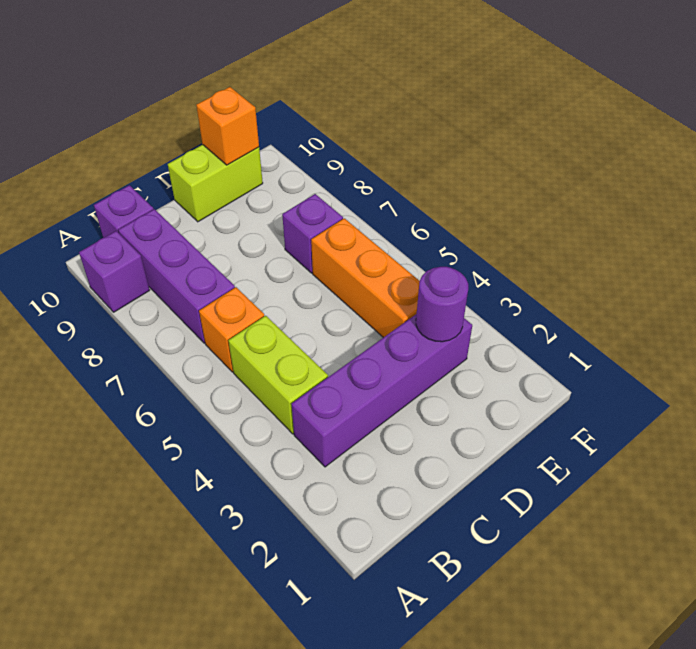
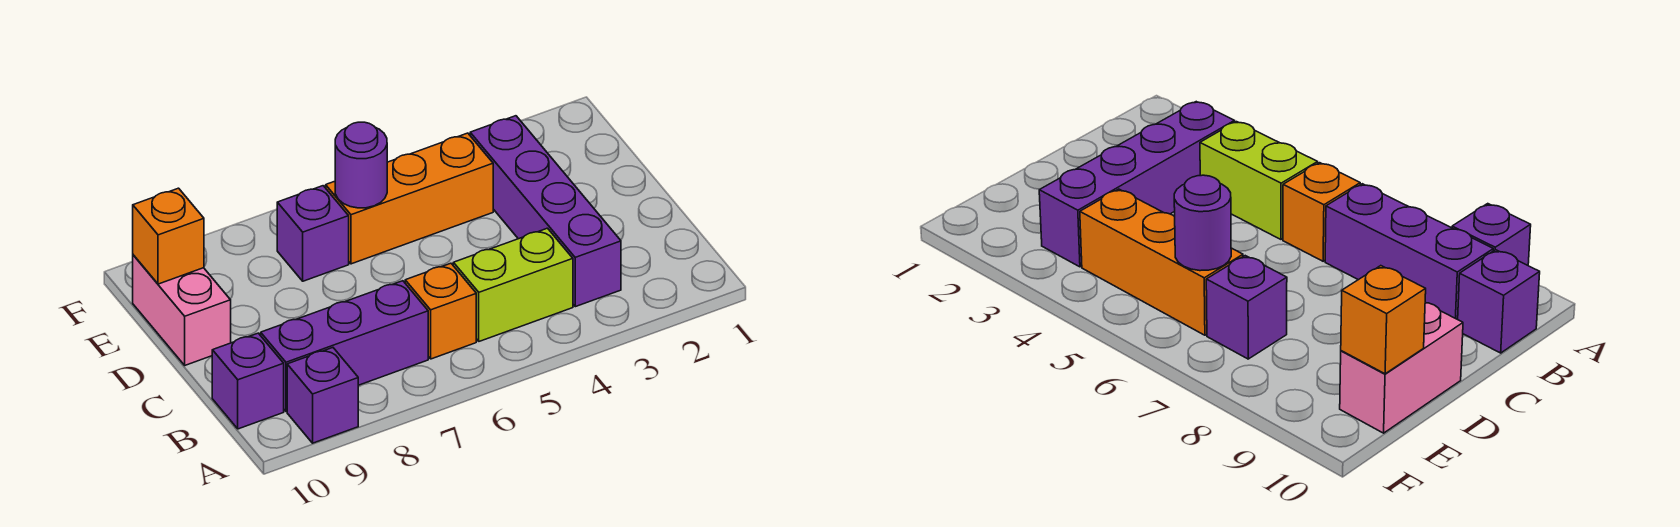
lime brick D10:E10 level 1 -> pink brick D10:E10 level 1
purple round brick E3 level 2 -> purple round brick E6 level 2

